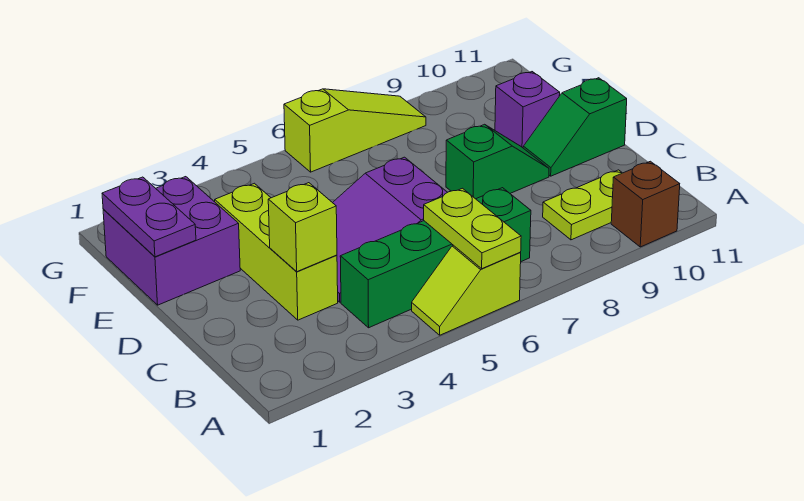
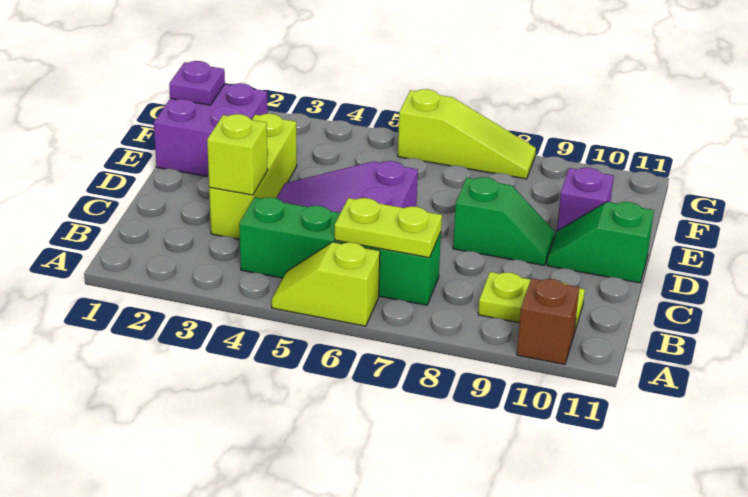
lime plate A6:B6 level 2 -> lime plate B6:B7 level 2
purple plate E1:F1 level 2 -> purple plate F1 level 2

